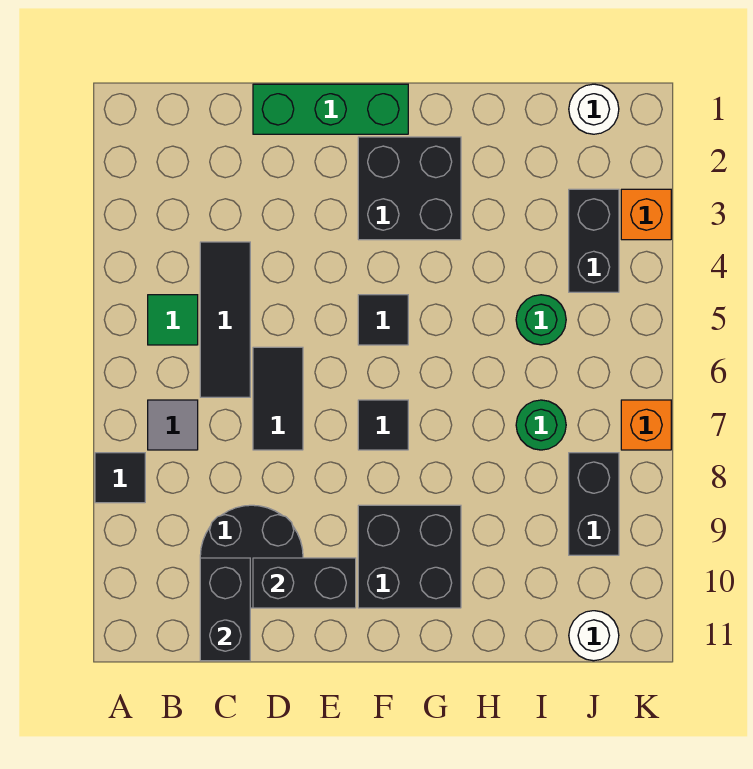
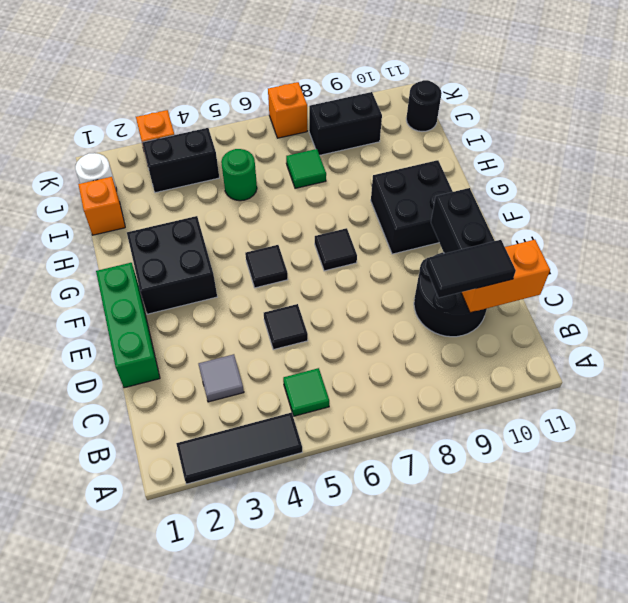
black tile A8 level 1 -> black tile D5 level 1
grey tile B7 level 1 -> grey tile C3 level 1
black tile C4:C6 level 1 -> black tile A2:A4 level 1
black brick C10:C11 level 2 -> orange brick C10:C11 level 2
black tile D6:D7 level 1 -> black tile C9:C10 level 3
none -> orange brick I1 level 1
green round brick I7 level 1 -> green tile I7 level 1
white round brick J11 level 1 -> black round brick J11 level 1

